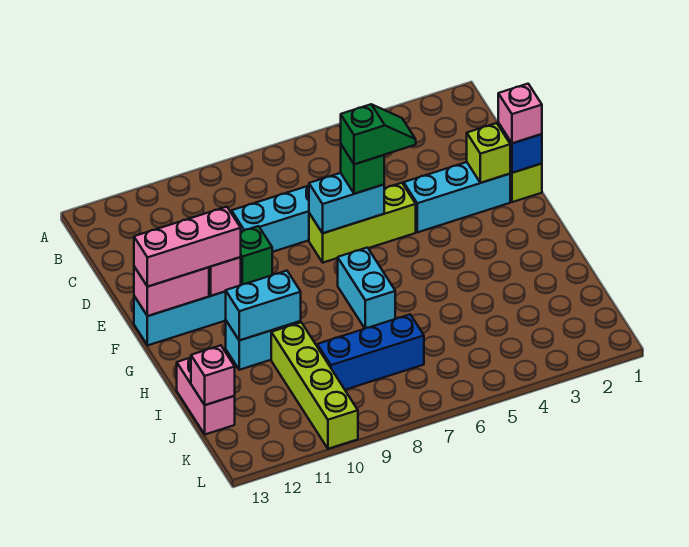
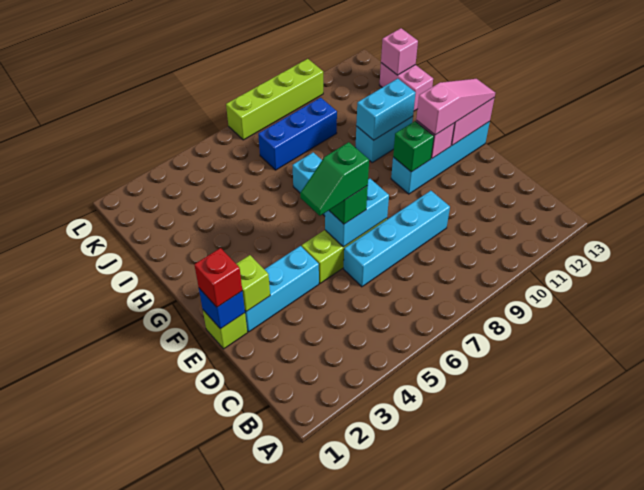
pink brick E1 level 3 -> red brick E1 level 3
pink brick F11:F13 level 3 -> pink slope F11:F13 level 3 top 11
lime brick I10:L10 level 1 -> lime brick L7:L10 level 1

